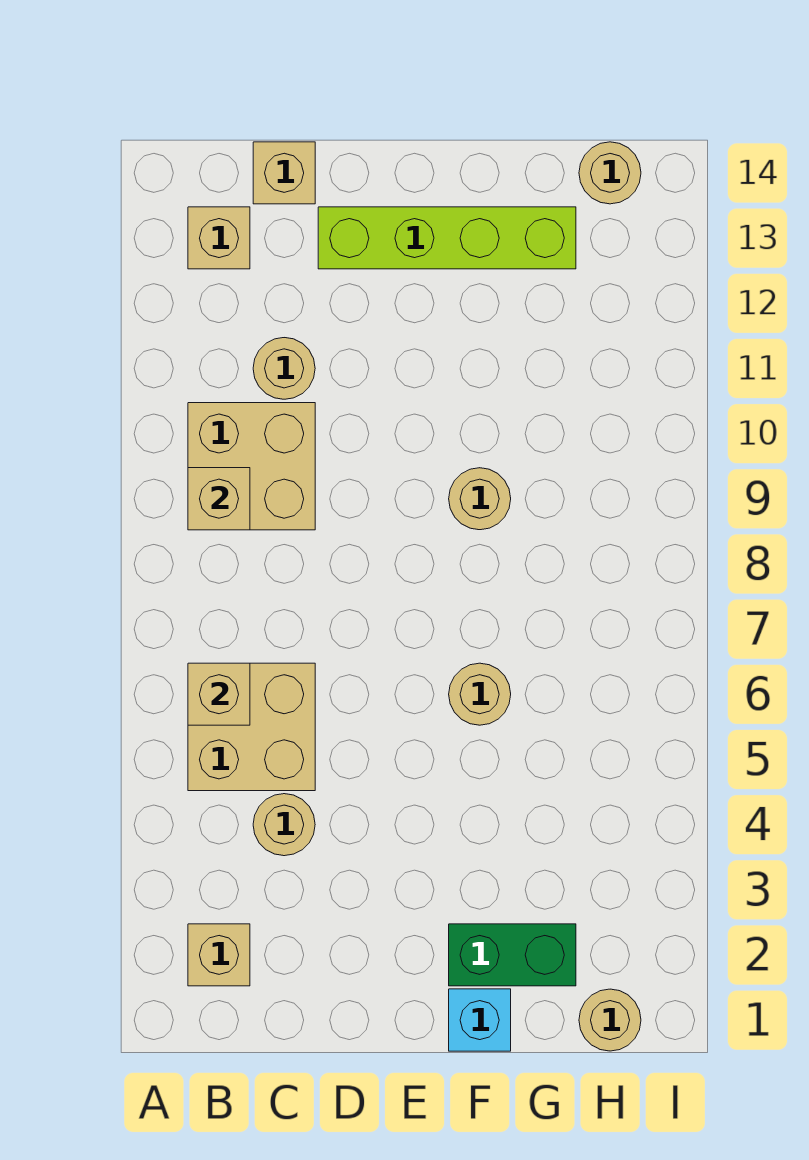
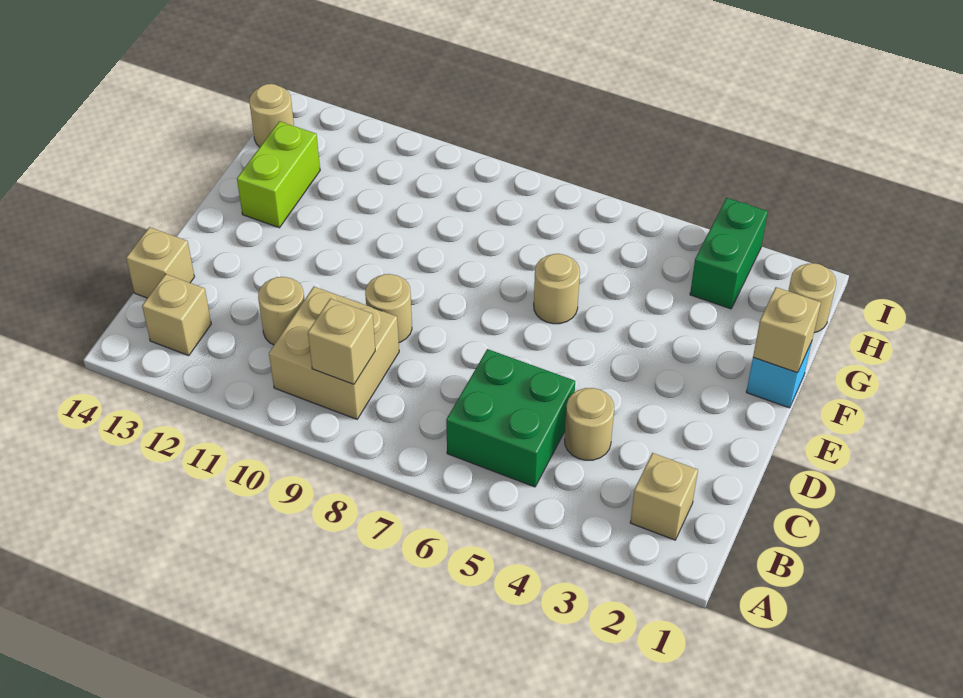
tan brick B5:C6 level 1 -> green brick B5:C6 level 1
tan brick B6 level 2 -> tan brick F1 level 2
lime brick D13:G13 level 1 -> lime brick F13:G13 level 1
green brick F2:G2 level 1 -> green brick H3:I3 level 1
tan round brick F9 level 1 -> tan round brick D9 level 1

